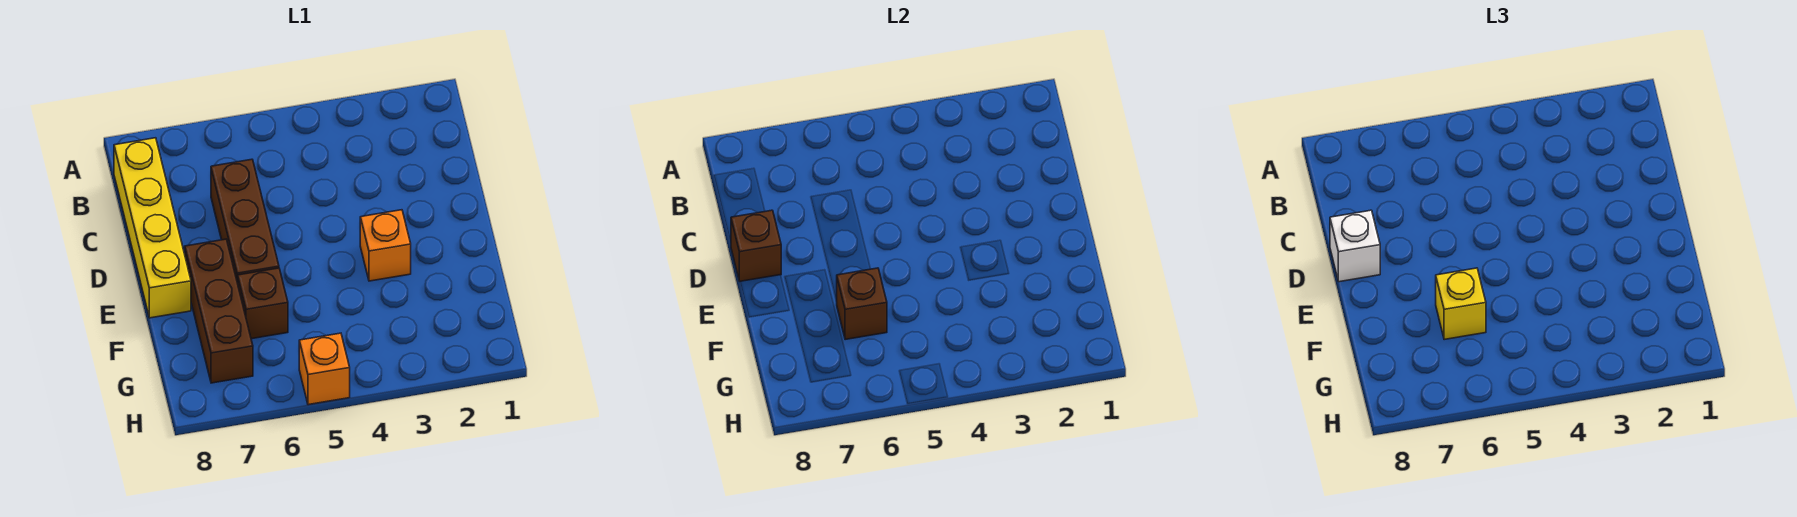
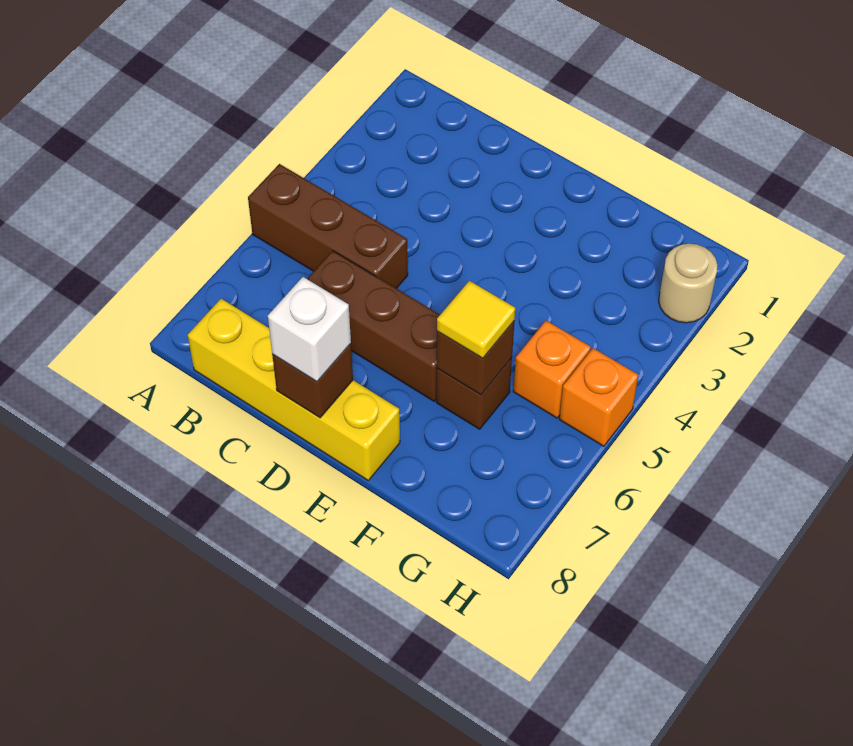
orange brick E3 level 1 -> orange brick G5 level 1
brown brick E7:G7 level 1 -> brown brick A5:C5 level 1
yellow brick F6 level 3 -> yellow tile F6 level 3
none -> tan round brick H2 level 1

